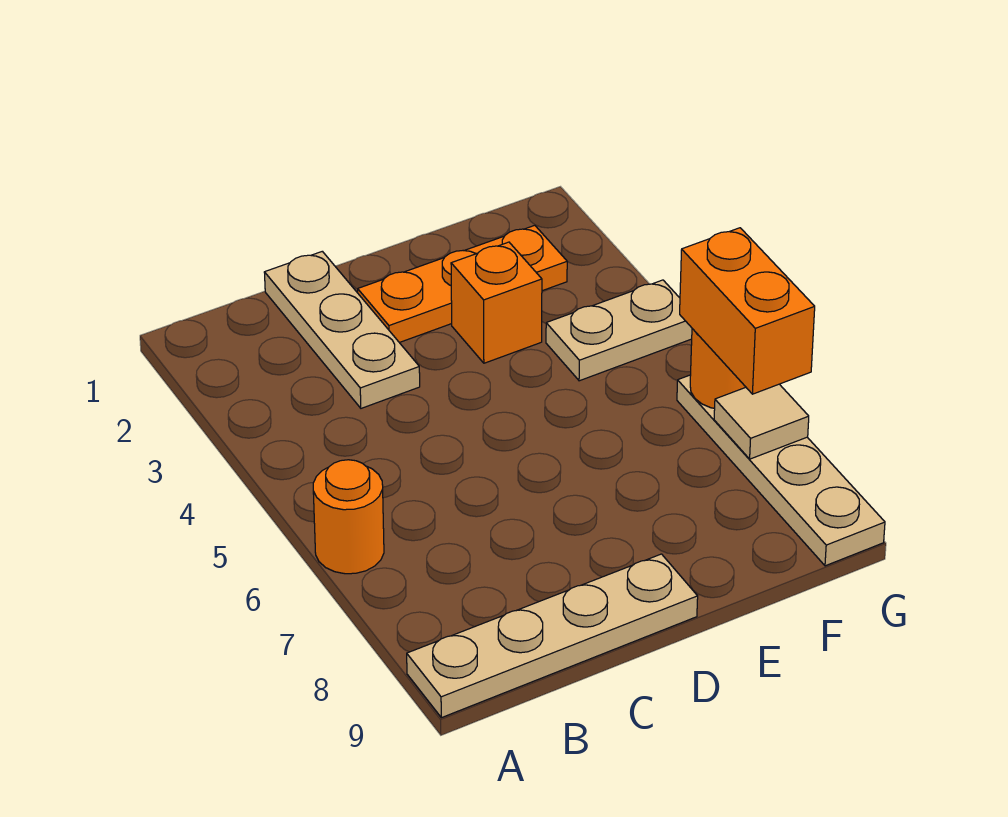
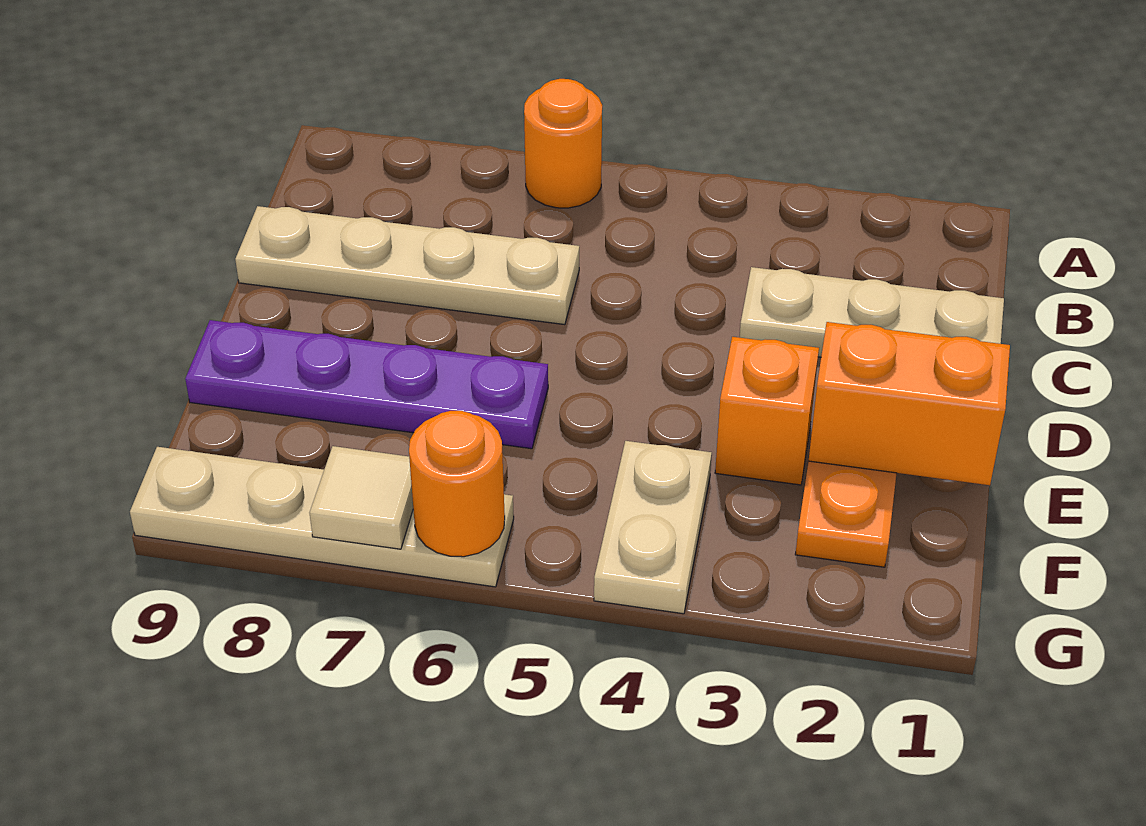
tan plate A9:D9 level 1 -> tan plate C6:C9 level 1
none -> purple plate E6:E9 level 1
orange brick G6:G7 level 3 -> orange brick E1:E2 level 2

